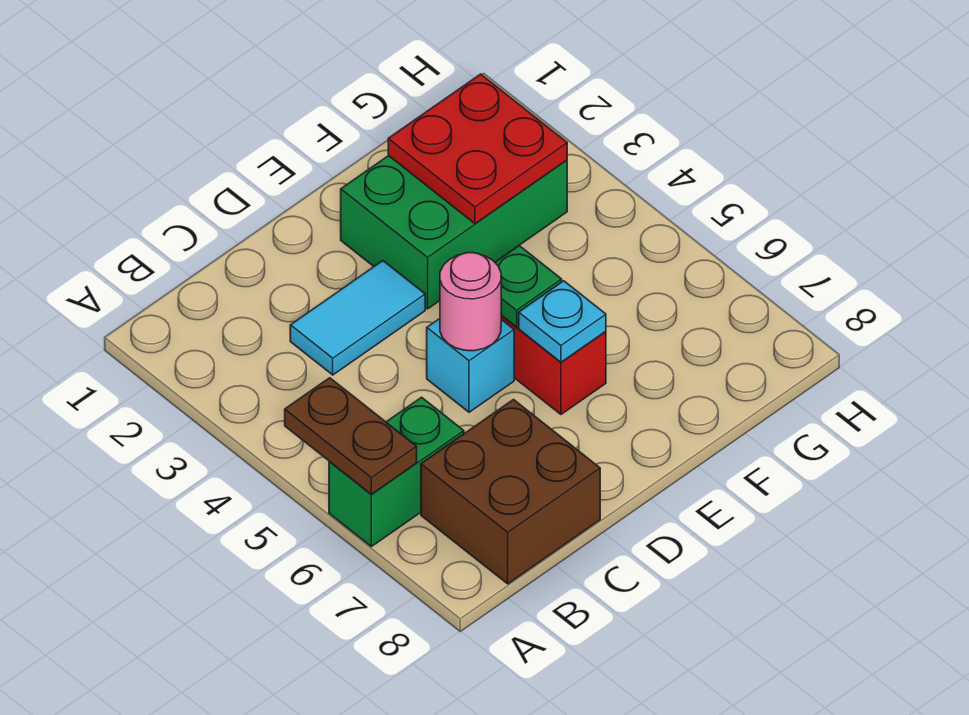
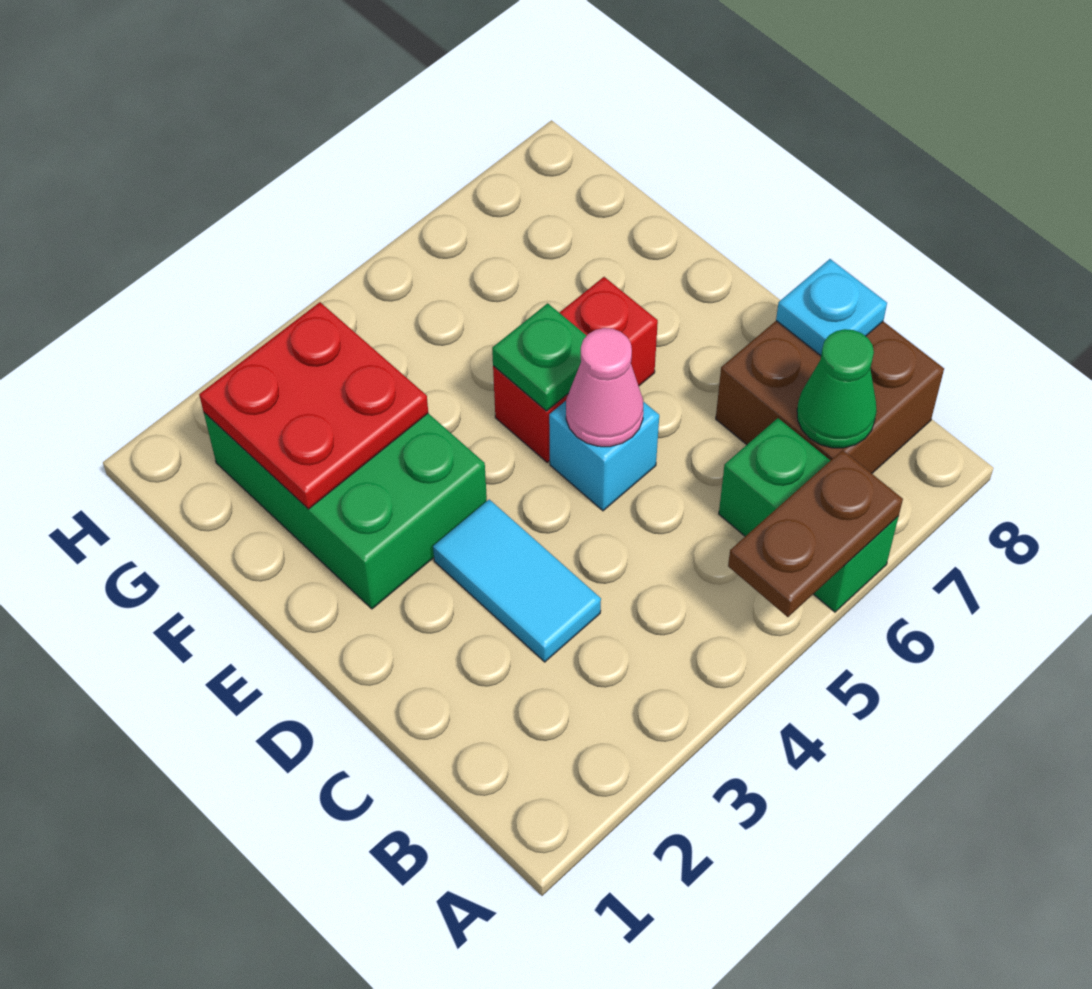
none -> green cone B7 level 2
pink round brick D5 level 2 -> pink cone D5 level 2
cyan plate E6 level 2 -> cyan plate C8 level 2

